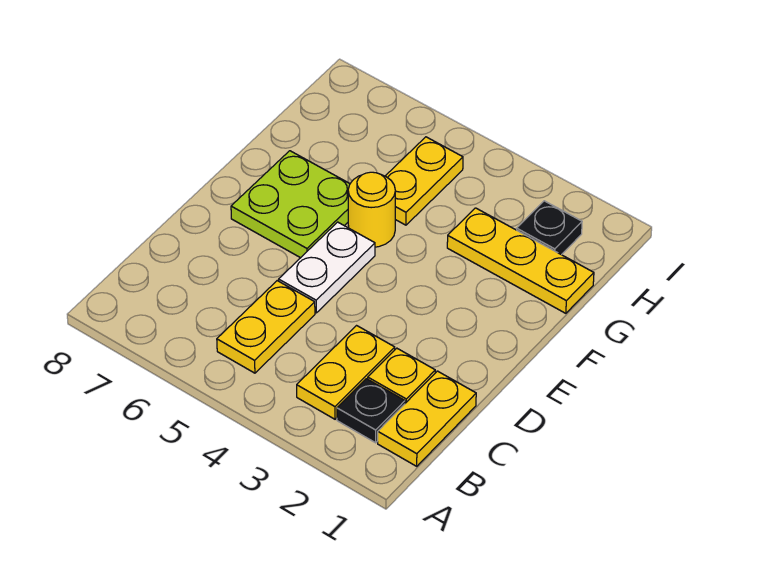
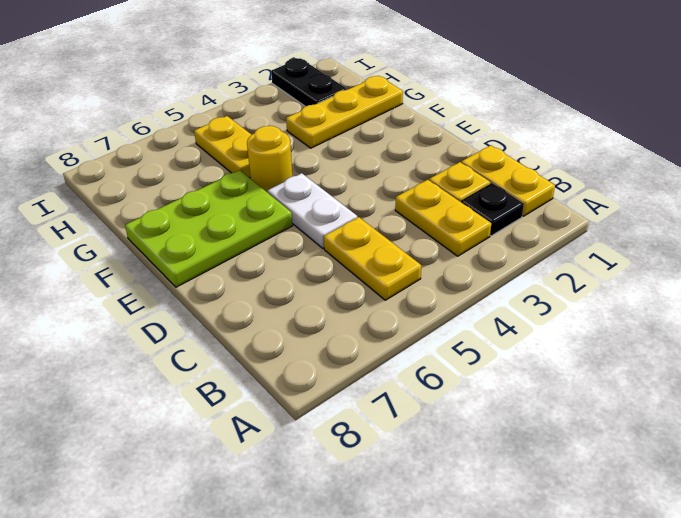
lime plate E6:F7 level 1 -> lime plate E6:F8 level 1
black plate H2 level 1 -> black plate H2:I2 level 1

